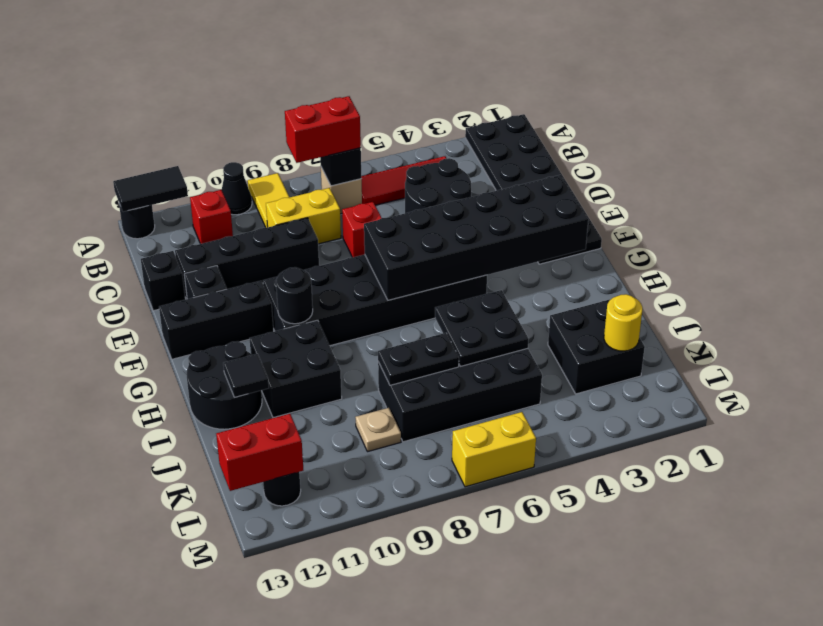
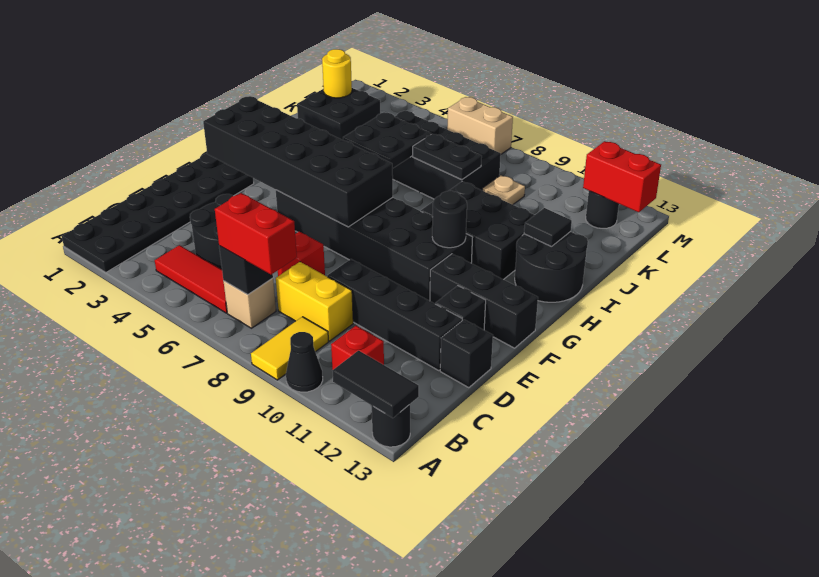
black brick H10:I11 level 1 -> black brick H9:I11 level 1
yellow brick M6:M7 level 1 -> tan brick M6:M7 level 1

